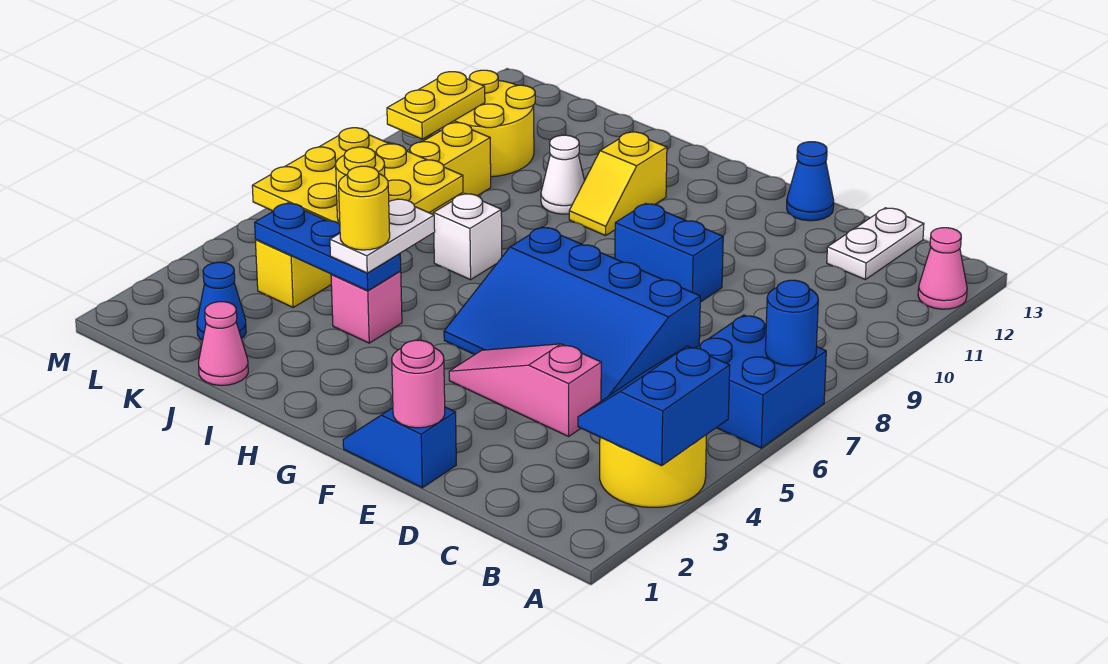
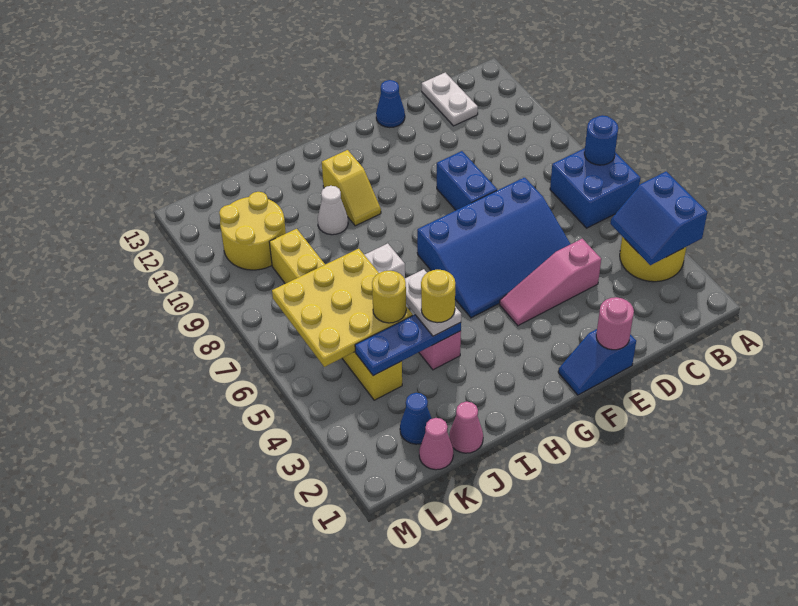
pink cone A12 level 1 -> pink cone K1 level 1
blue brick E9:F9 level 1 -> blue brick E8:E9 level 1
yellow plate L9:L10 level 2 -> none

